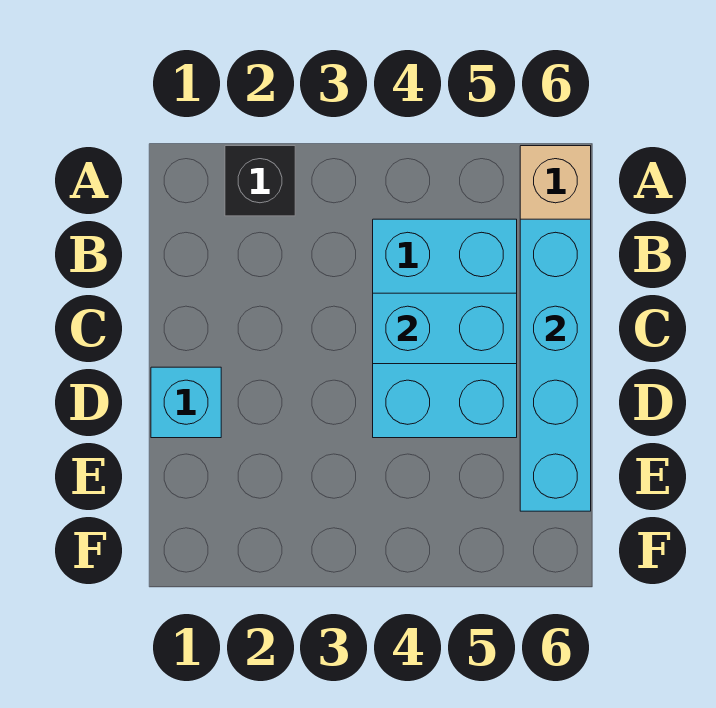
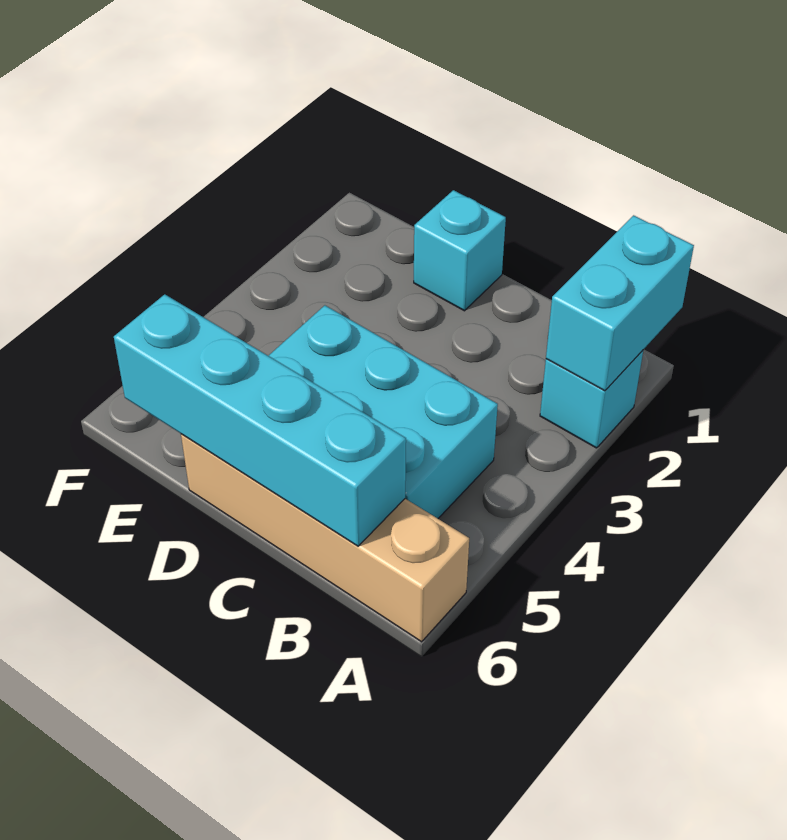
black brick A2 level 1 -> cyan brick A2 level 1
cyan brick C4:C5 level 2 -> cyan brick A1:A2 level 2

